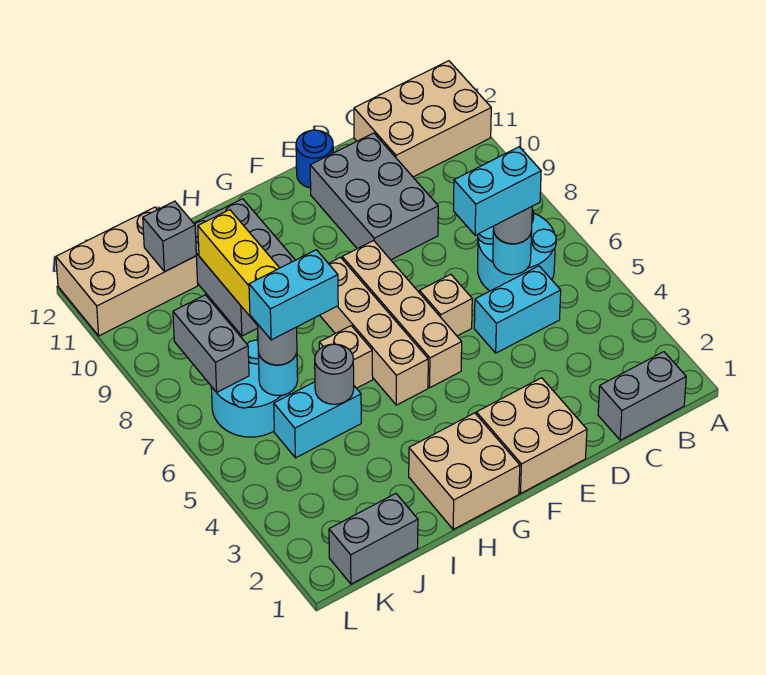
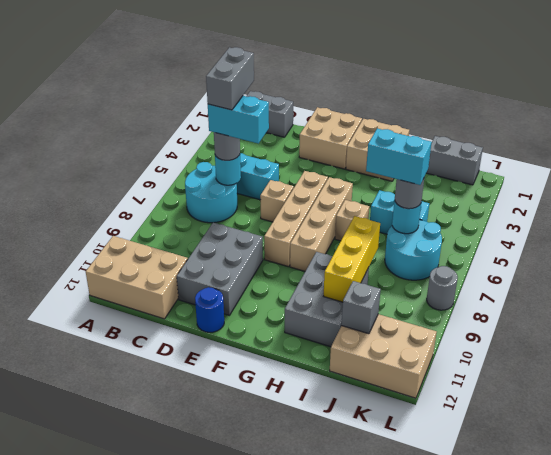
grey round brick I5 level 2 -> grey round brick L8 level 1
grey brick K7:K8 level 2 -> grey brick C5:C6 level 5

